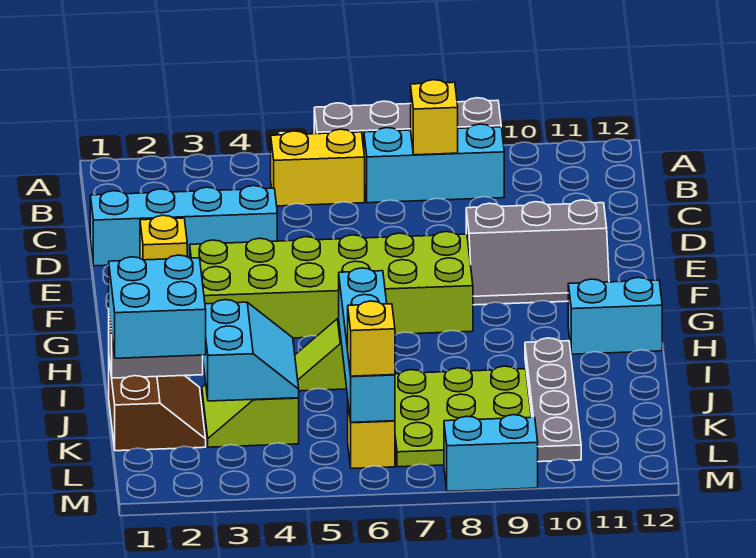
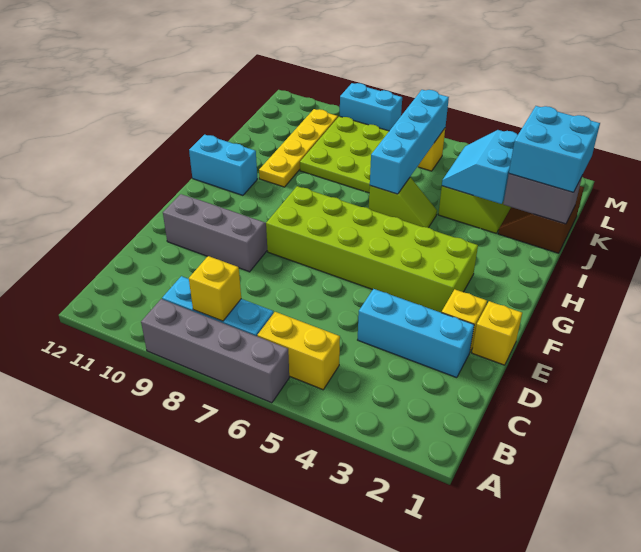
cyan brick D1:D4 level 1 -> cyan brick D2:D4 level 1
grey plate I10:L10 level 1 -> yellow plate I10:L10 level 1
yellow brick L6 level 3 -> yellow brick E1 level 1

